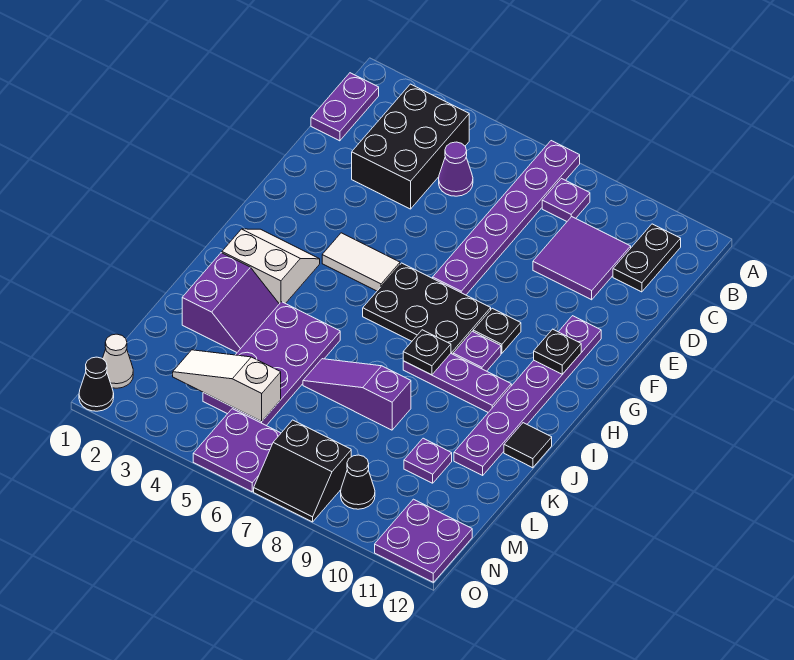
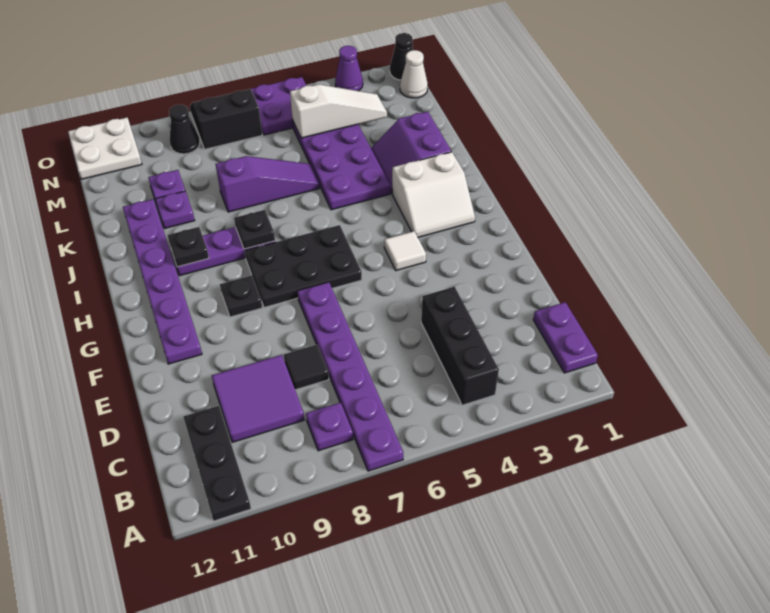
black brick B3:D4 level 1 -> black brick B4:D4 level 1
black plate B11:C11 level 1 -> black plate A11:C11 level 1
purple cone C5 level 1 -> purple cone O3 level 1
white tile G4:G5 level 1 -> white tile G4 level 1
black plate G11 level 2 -> black plate I10 level 2
purple plate H9 level 1 -> purple plate K10 level 1
black tile J12 level 1 -> black tile D8 level 1
purple plate N11:O12 level 1 -> white plate N11:O12 level 1

